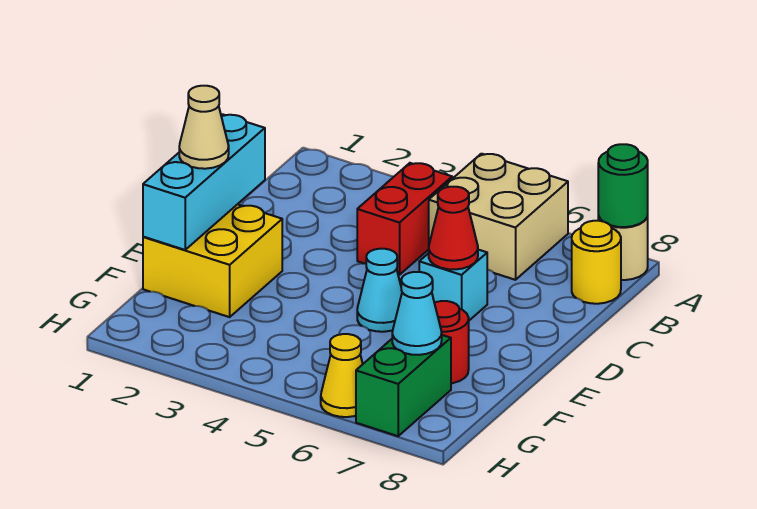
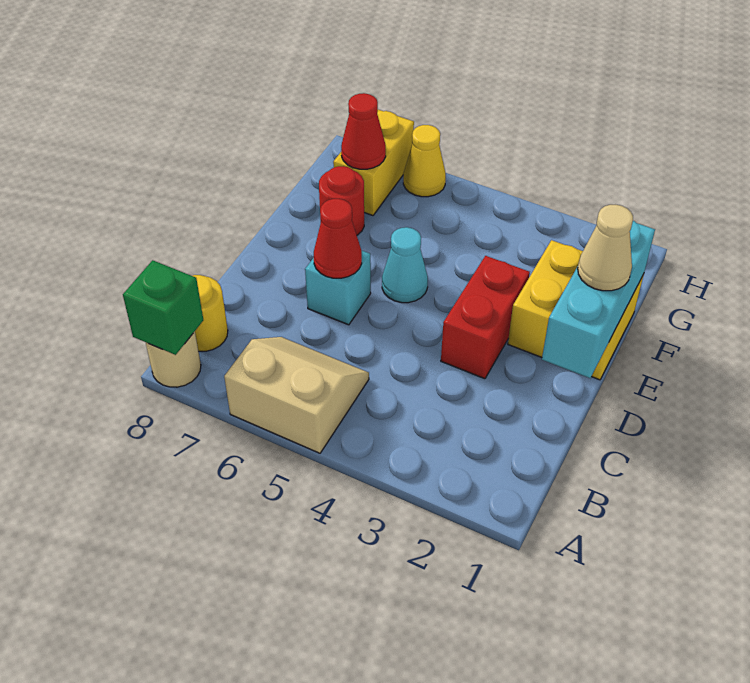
tan brick A5:B6 level 1 -> tan slope A5:B6 level 1 top A
green round brick A8 level 2 -> green brick A8 level 2
red brick B4:C4 level 1 -> red brick D3:E3 level 1
green brick G7:H7 level 1 -> yellow brick G7:H7 level 1
cyan cone G7 level 2 -> red cone G7 level 2

